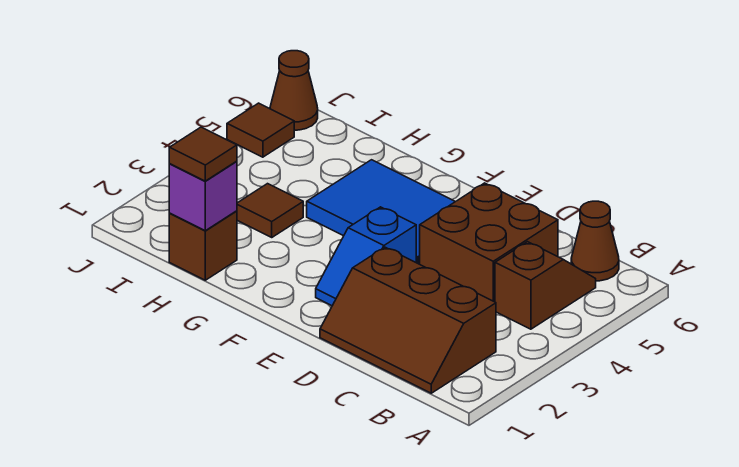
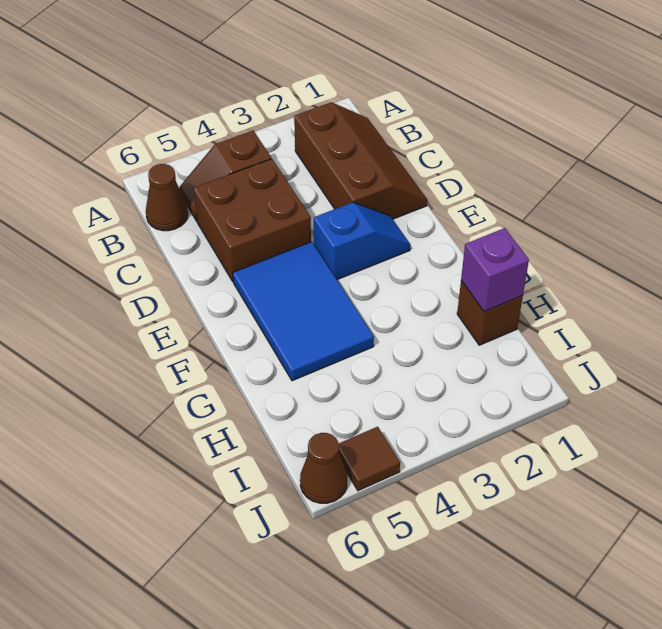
brown tile H1 level 3 -> none
brown tile H3 level 1 -> none

